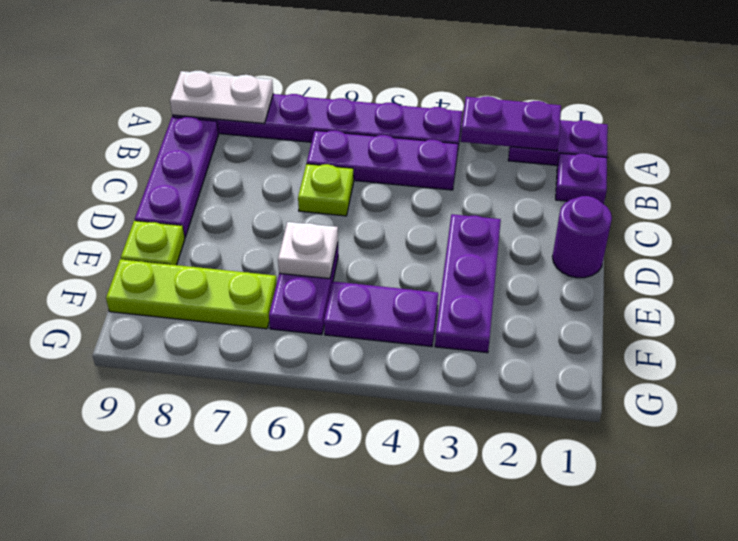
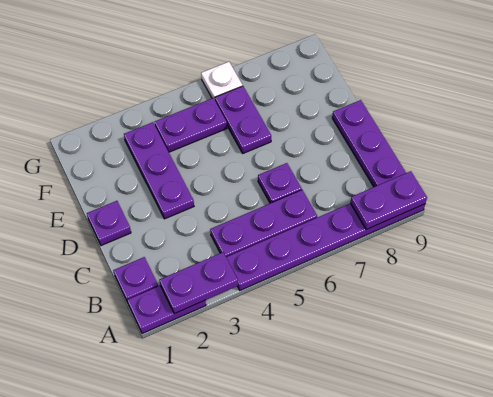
white plate A8:A9 level 2 -> purple plate A8:A9 level 2
lime plate C6 level 1 -> purple plate C6 level 1
purple round brick D1 level 1 -> purple plate D1 level 1
white plate E6 level 2 -> white plate G6 level 1
lime plate E9 level 1 -> none
lime plate F7:F9 level 1 -> none

